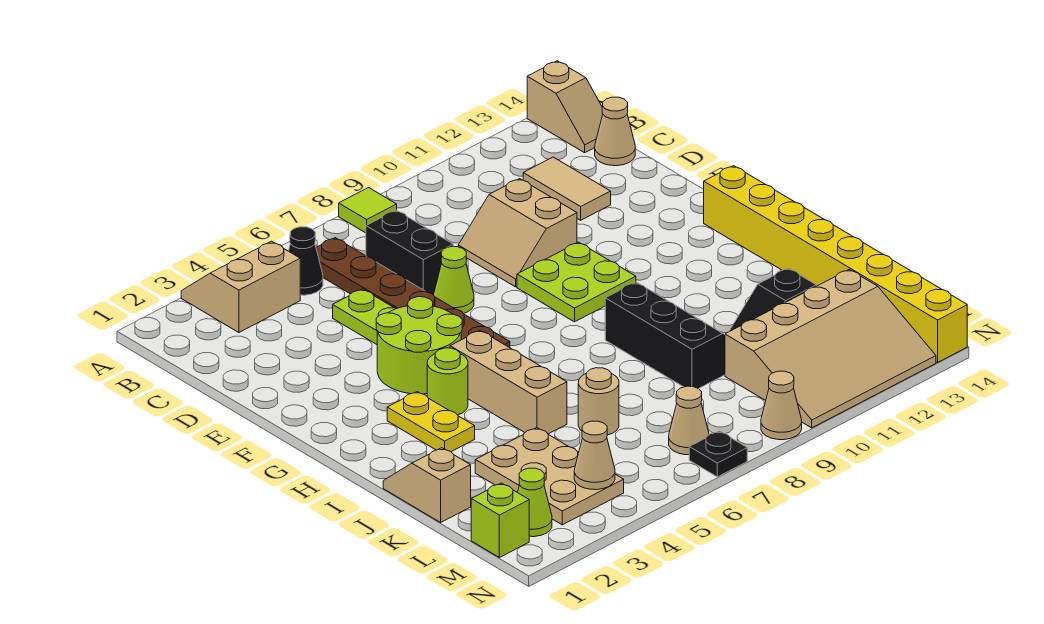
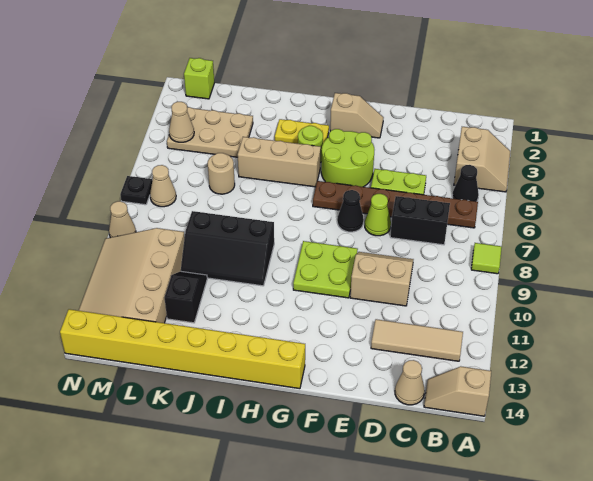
tan tile C12:D12 level 1 -> tan tile B12:D12 level 1
none -> black cone F7 level 1
tan slope J1:K1 level 1 top K -> tan slope F2:G2 level 1 top G
lime cone M2 level 1 -> none

